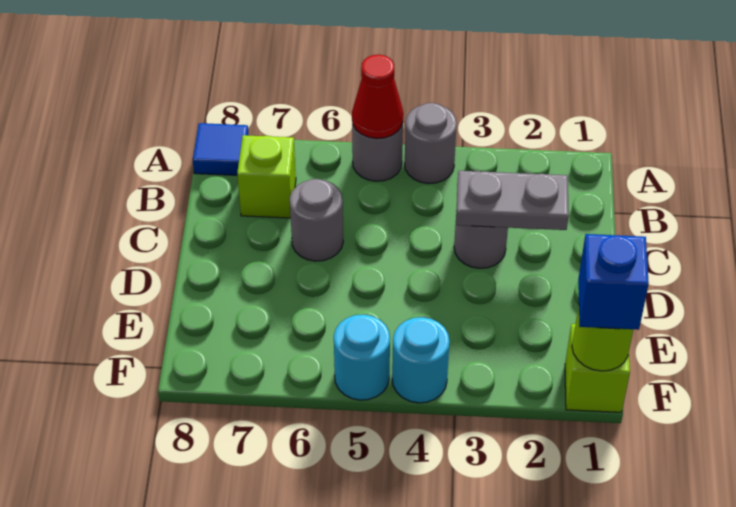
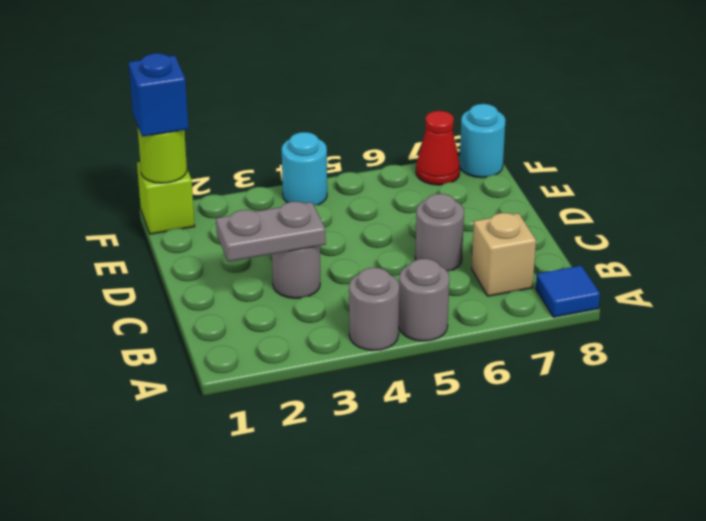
red cone A5 level 2 -> red cone F7 level 1
lime brick B7 level 1 -> tan brick B7 level 1
cyan round brick F5 level 1 -> cyan round brick F8 level 1

